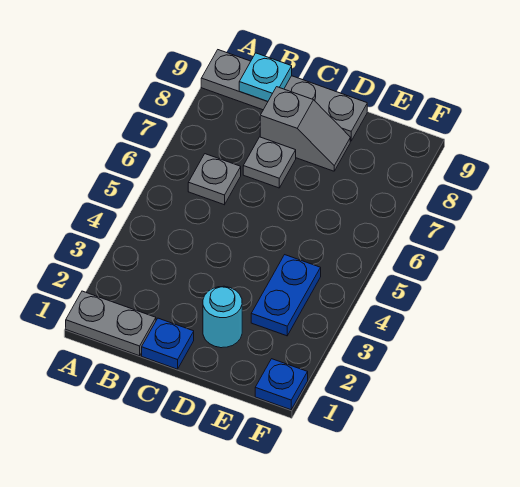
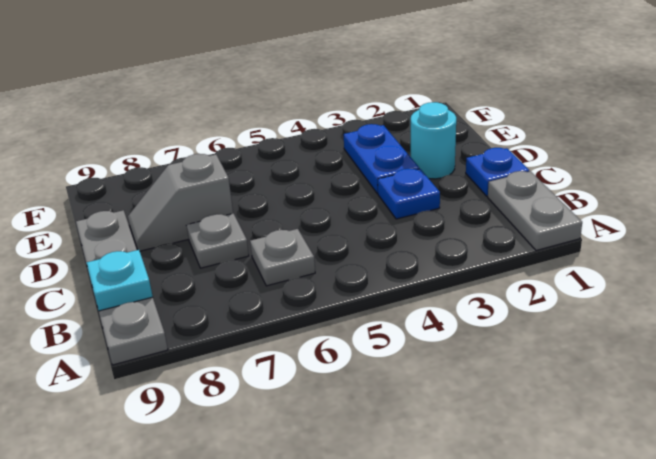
grey slope C8:D8 level 1 top C -> grey slope D7:D8 level 1 top 7
blue plate E3:E4 level 1 -> blue plate D3:E3 level 1
blue plate F1 level 1 -> blue plate C3 level 1

